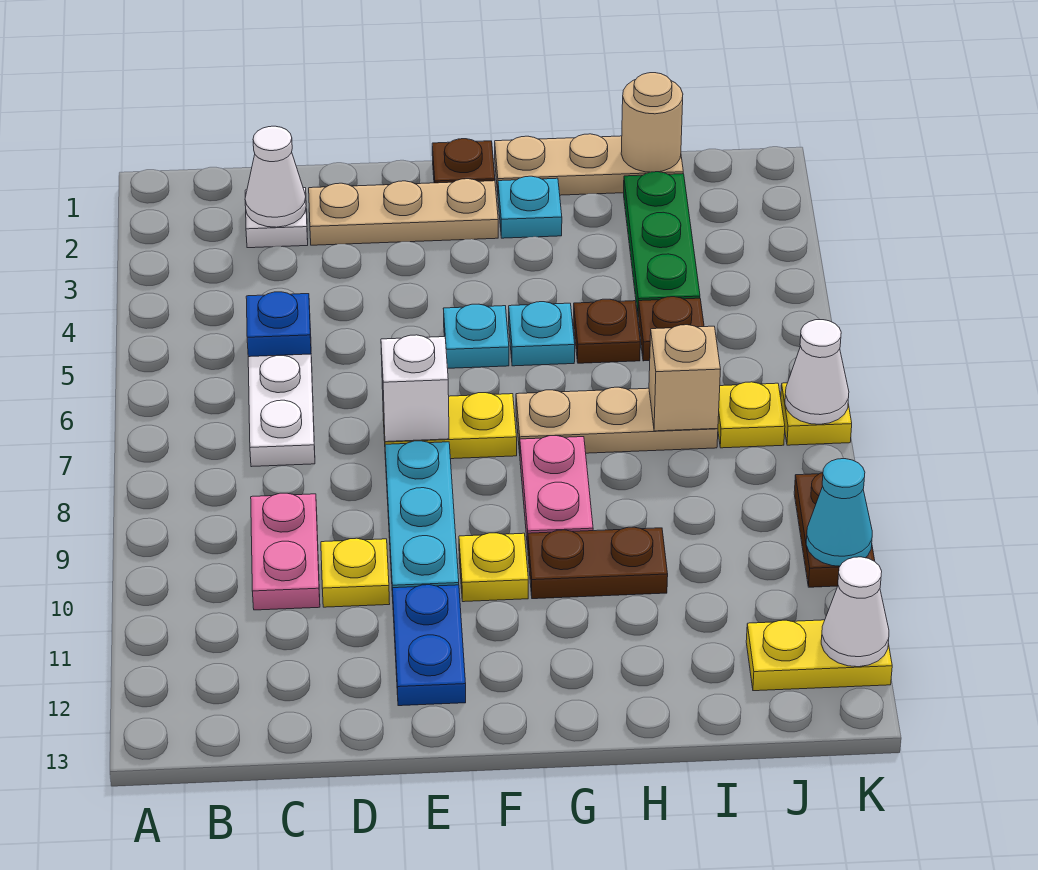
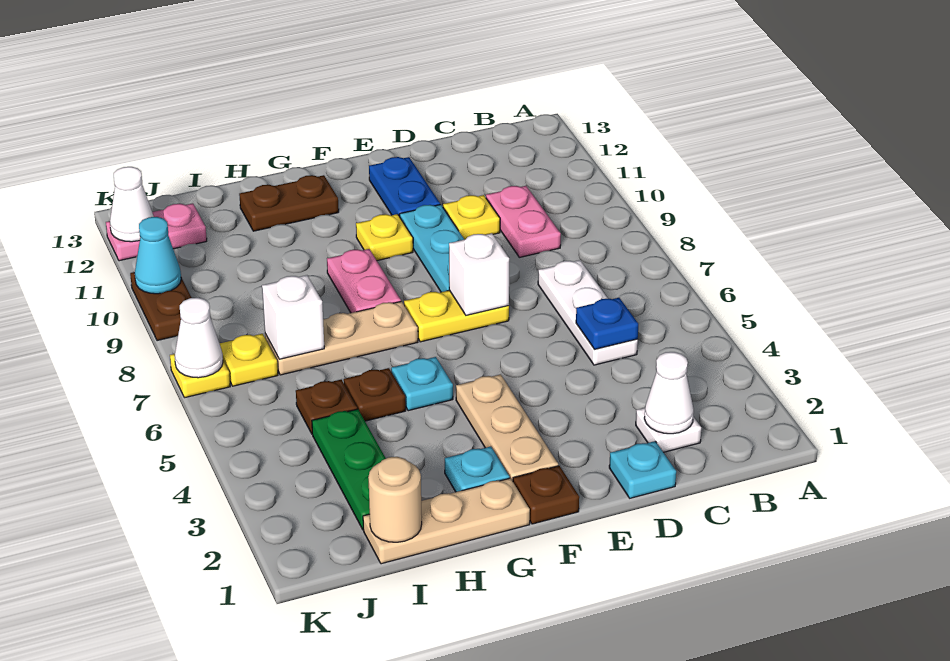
tan plate D2:F2 level 1 -> tan plate F2:F4 level 1
cyan plate F5 level 1 -> cyan plate D1 level 1
brown plate G10:H10 level 1 -> brown plate G12:H12 level 1
tan brick I7 level 2 -> white brick I7 level 2
yellow plate J12:K12 level 1 -> pink plate J12:K12 level 1

